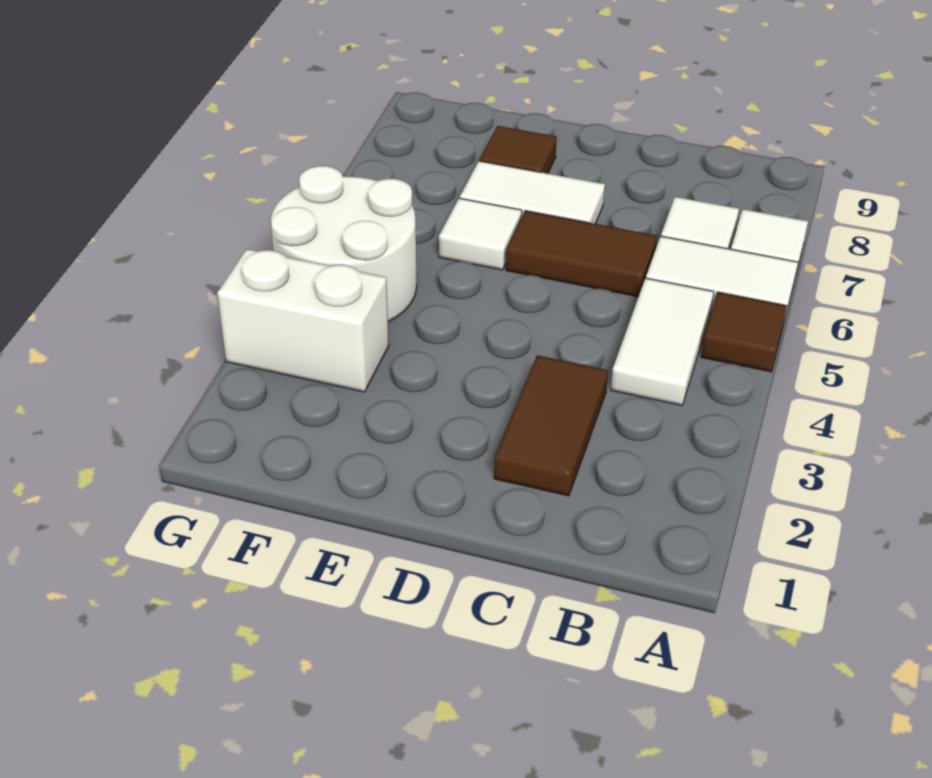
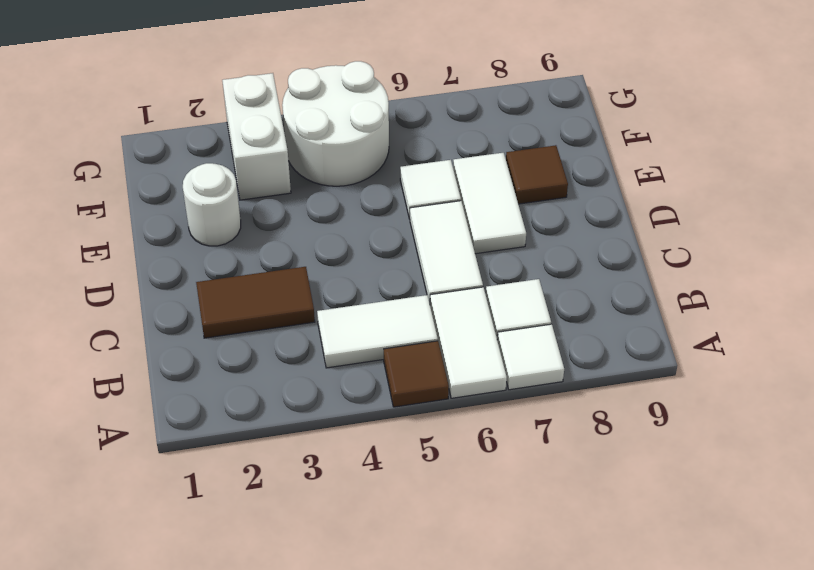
brown tile C6:D6 level 1 -> white tile C6:D6 level 1
none -> white round brick E2 level 1

